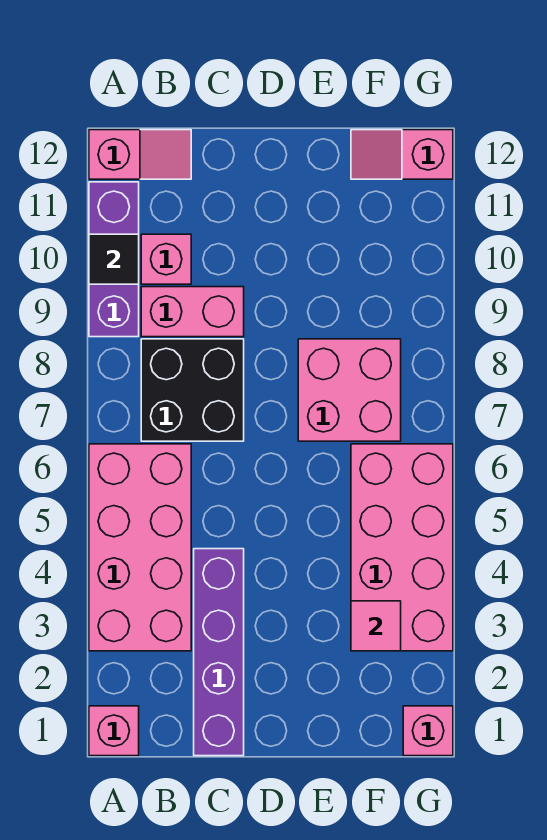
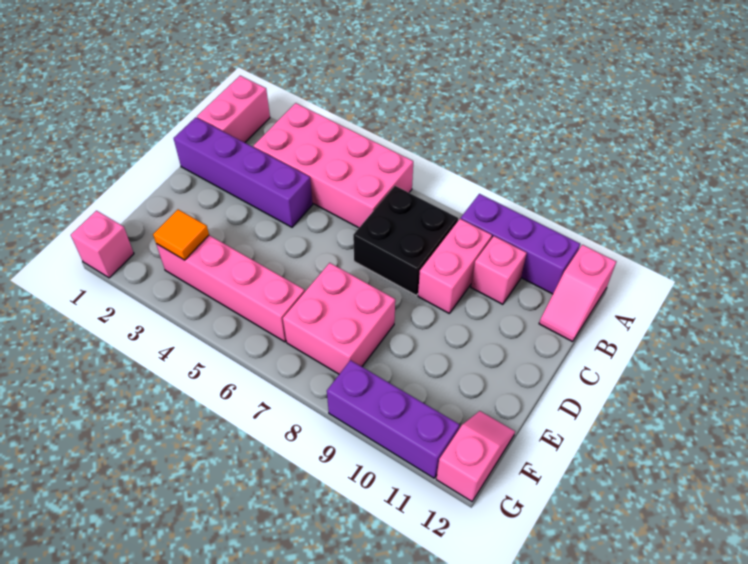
pink brick A1 level 1 -> pink brick A1:B1 level 1
black tile A10 level 2 -> none
pink brick F3:G6 level 1 -> pink brick F3:F6 level 1
pink tile F3 level 2 -> orange tile F3 level 2
none -> purple brick G9:G11 level 1

